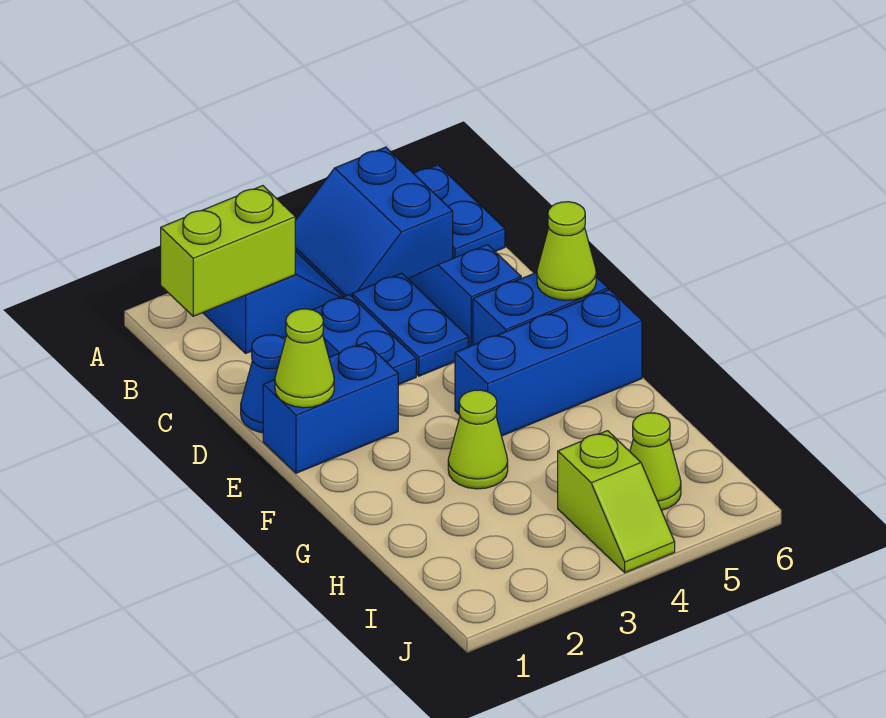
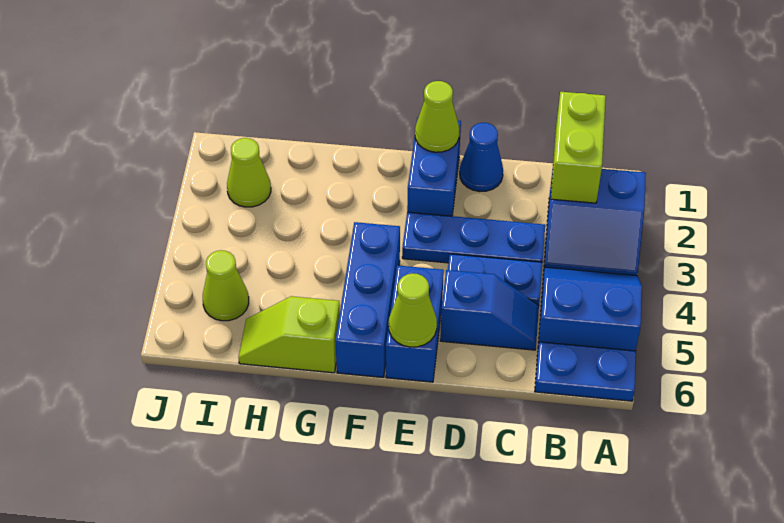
blue plate C3:D3 level 1 -> blue plate C3:E3 level 1
lime cone G3 level 1 -> lime cone I2 level 1
lime slope I4:J4 level 1 top I -> lime slope G6:H6 level 1 top G

